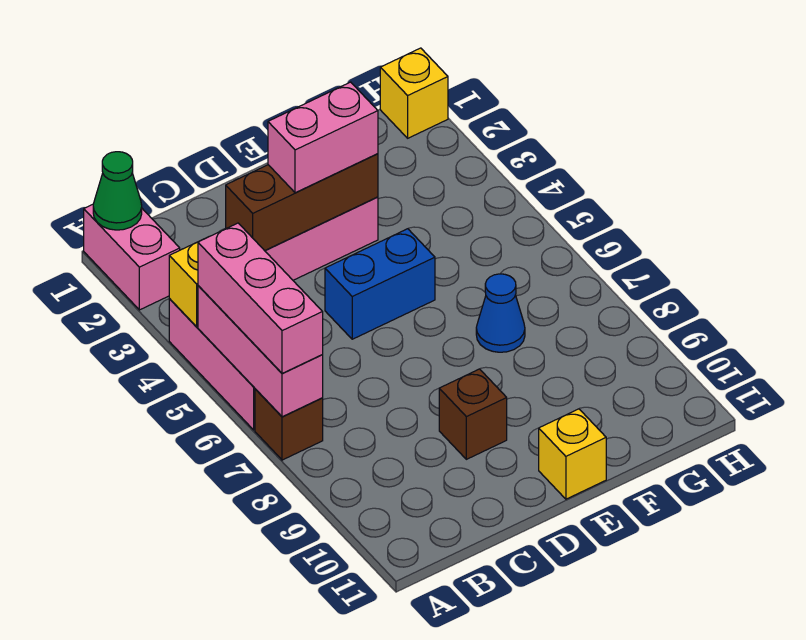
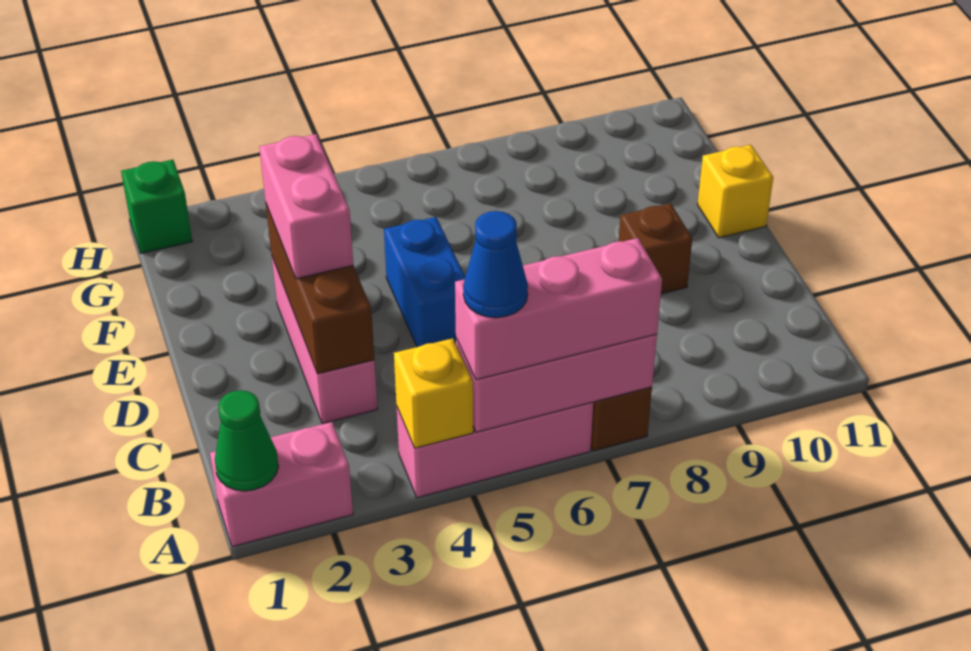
blue cone F7 level 1 -> blue cone A5 level 4
yellow brick H1 level 1 -> green brick H1 level 1

